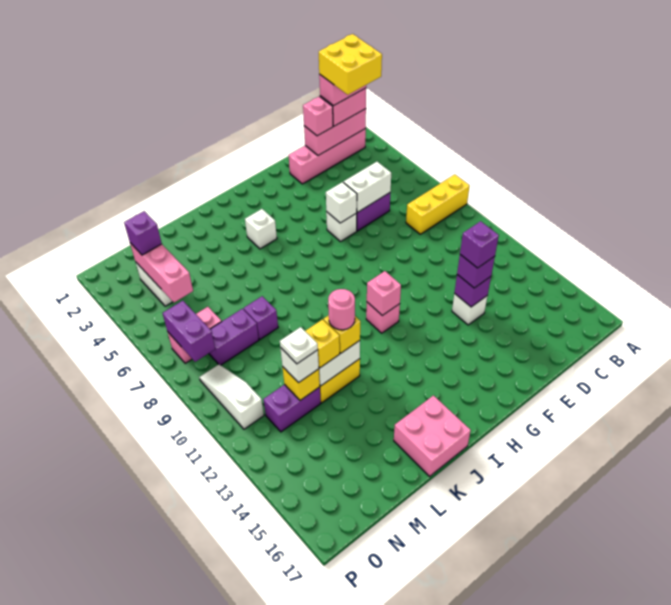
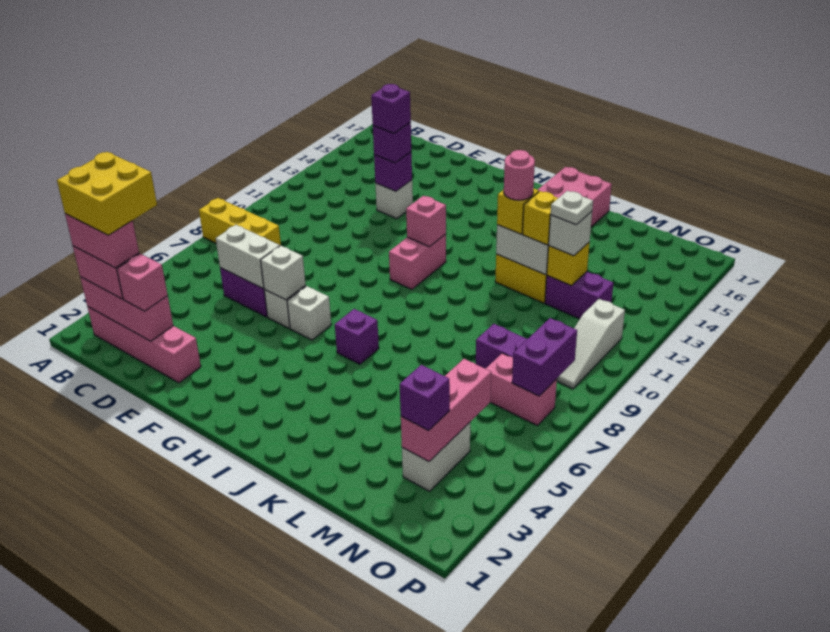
pink brick H11 level 1 -> pink brick H10:H11 level 1
white brick I4 level 1 -> white brick G6 level 1
purple brick L8 level 1 -> purple brick I6 level 1

